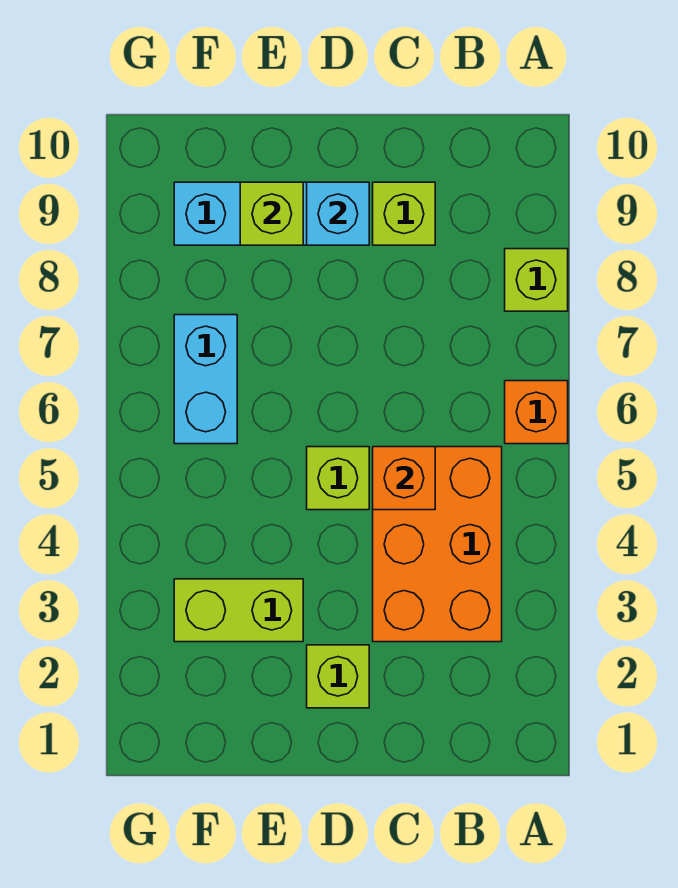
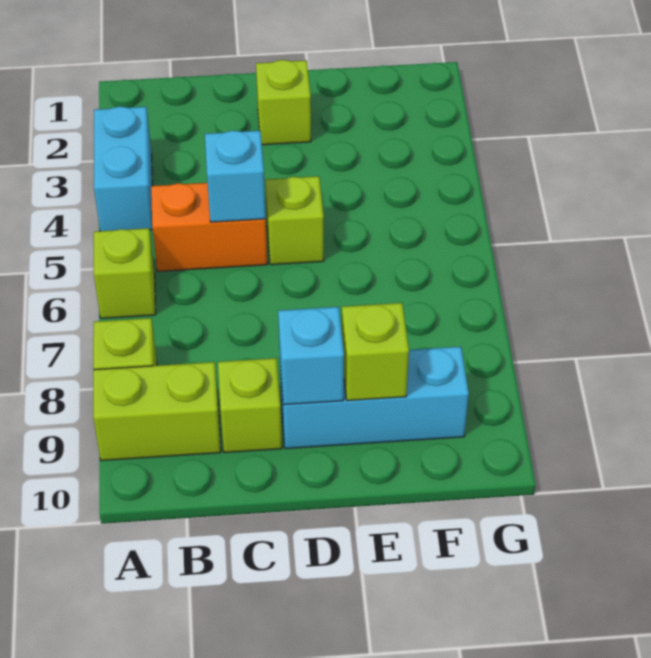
orange brick A6 level 1 -> lime brick A6 level 1
orange brick B3:C5 level 1 -> orange brick B5:C5 level 1
orange brick C5 level 2 -> cyan brick C5 level 2
lime brick E3:F3 level 1 -> lime brick A9:B9 level 1
cyan brick F6:F7 level 1 -> cyan brick A3:A4 level 1

